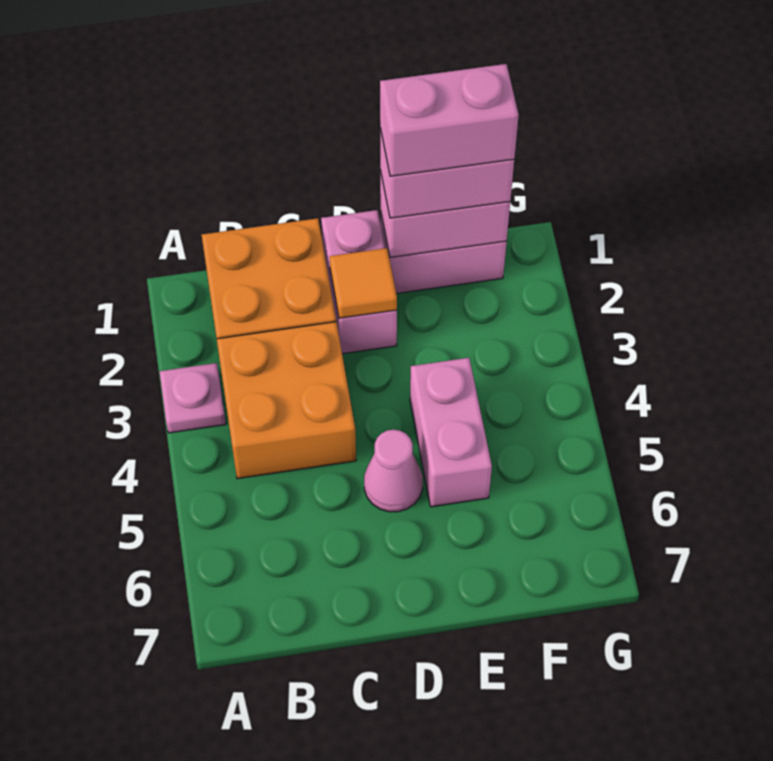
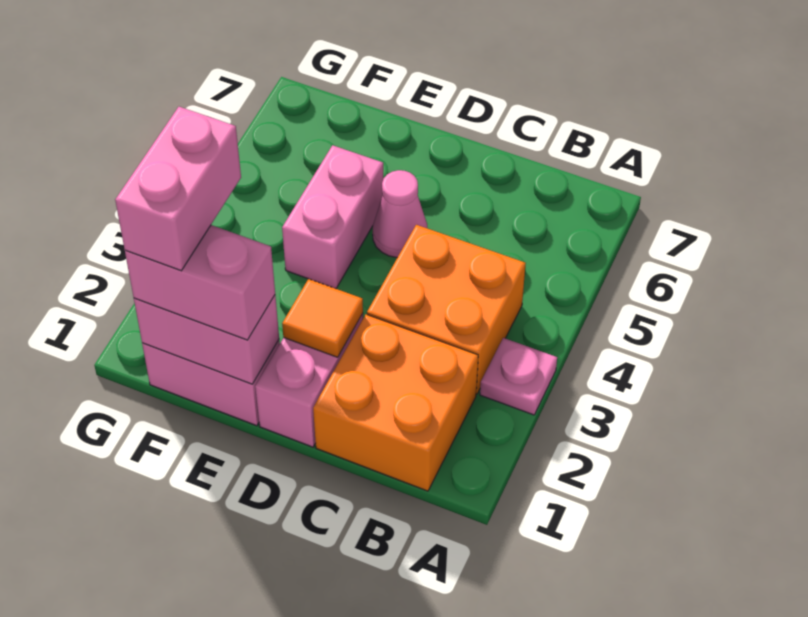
pink brick E1:F1 level 4 -> pink brick F1:F2 level 4

